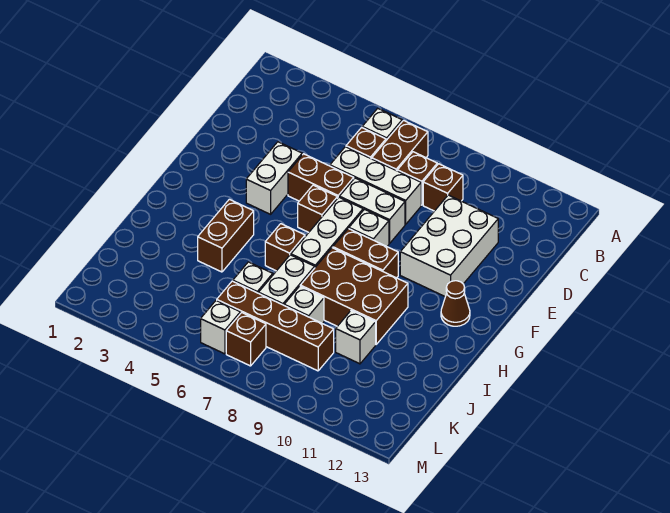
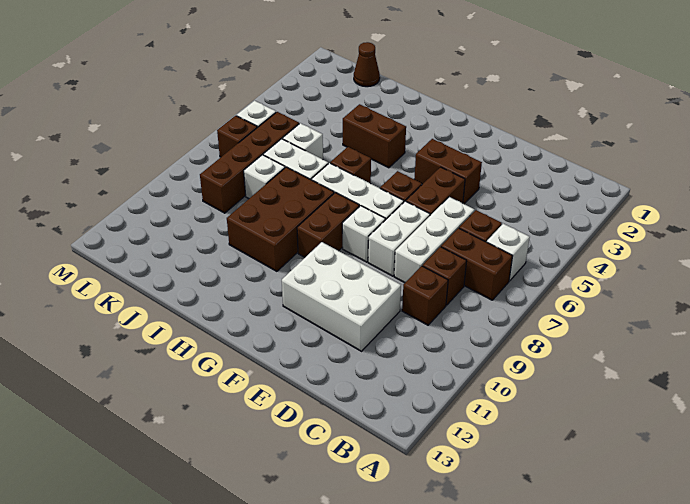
white brick E4:F4 level 1 -> brown brick E4:F4 level 1
brown cone G12 level 1 -> brown cone K1 level 1
white brick J10 level 1 -> none

